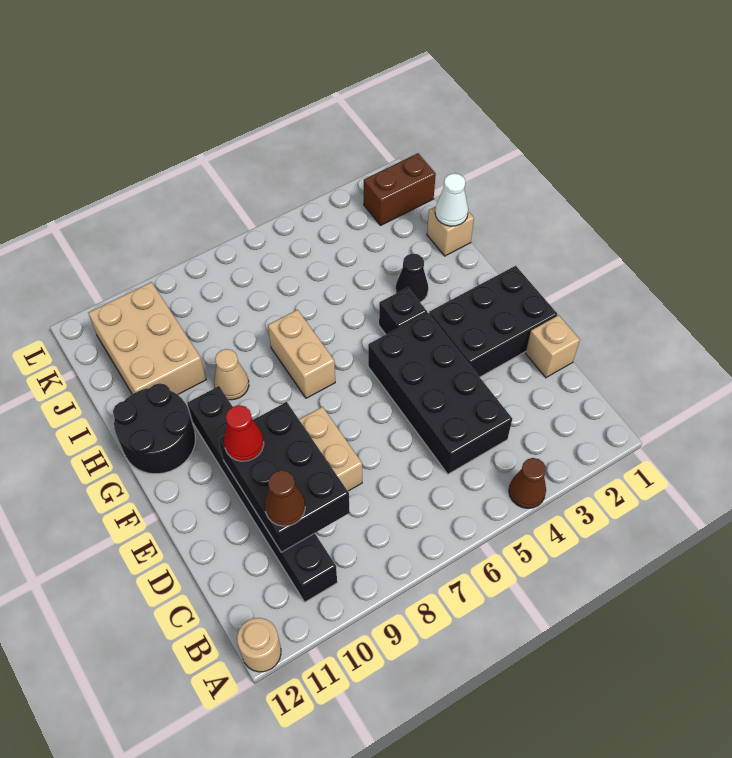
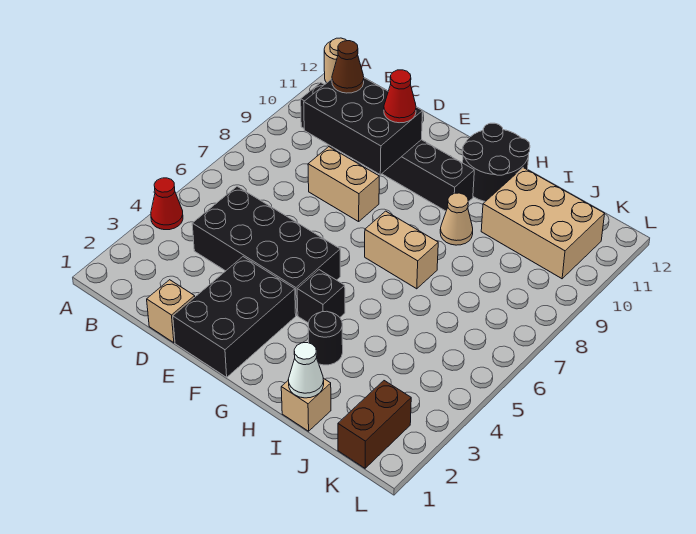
brown cone A4 level 1 -> red cone A4 level 1
black cone H3 level 1 -> black round brick H3 level 1

